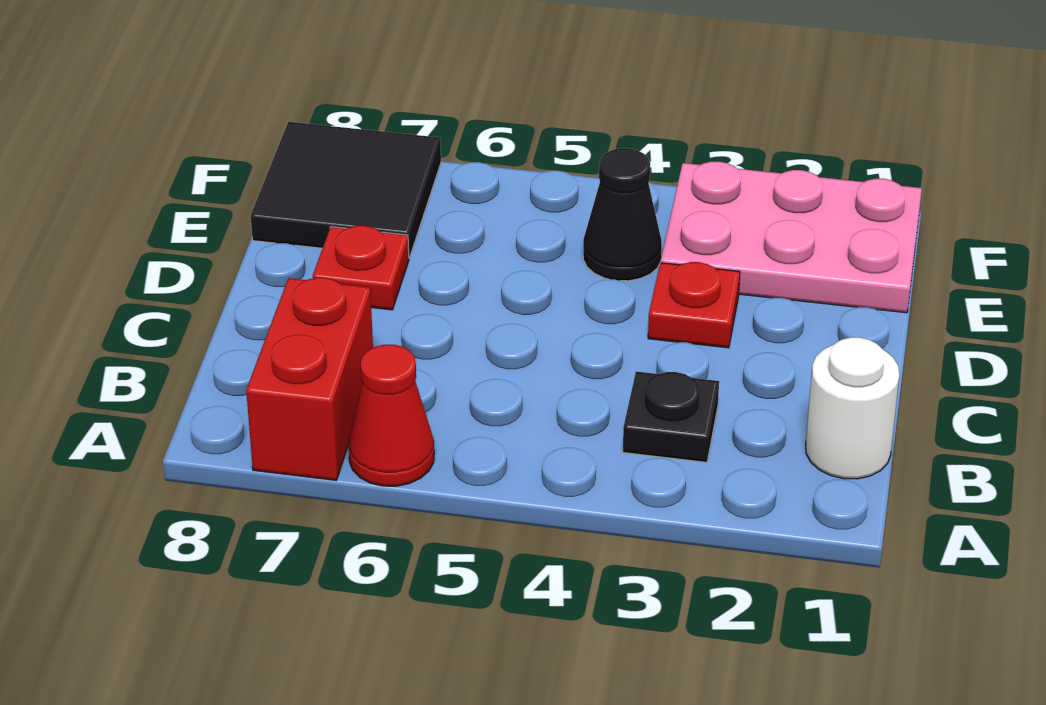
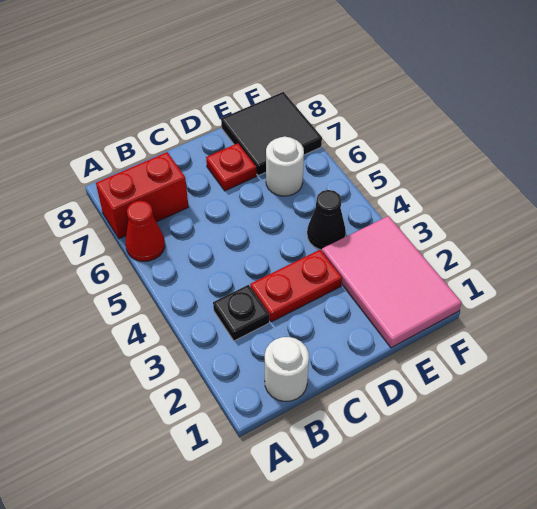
red plate D3 level 1 -> red plate C3:D3 level 1
pink plate E1:F3 level 1 -> pink tile E1:F3 level 1
none -> white round brick E6 level 1

